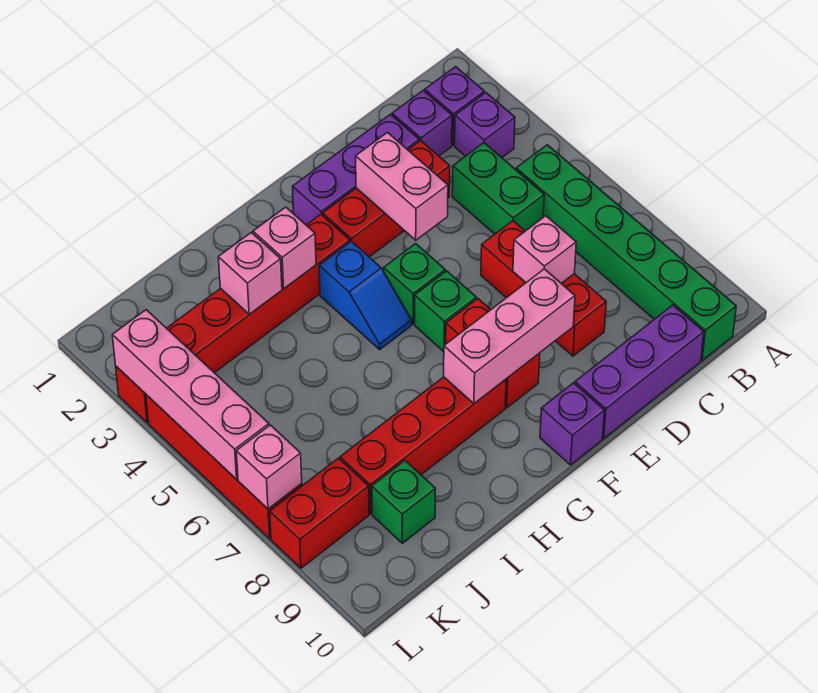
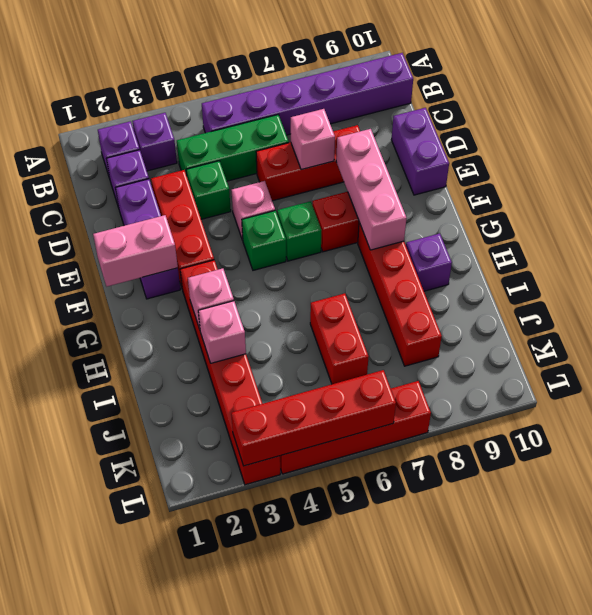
green brick B5:B10 level 1 -> purple brick B5:B10 level 1
green brick C4:C5 level 1 -> green brick C4:C6 level 1
purple brick C10:E10 level 1 -> purple brick D10:E10 level 1
pink brick E3:E4 level 2 -> pink brick F1:F2 level 2
purple brick F10 level 1 -> purple brick H9 level 1
blue slope G4:G5 level 1 top 4 -> none
green brick J9 level 1 -> green brick D4 level 1
red brick K8:L8 level 1 -> red brick I6:J6 level 1
pink brick L3:L6 level 2 -> red brick L3:L6 level 2
pink brick L7 level 2 -> pink brick E5 level 1

